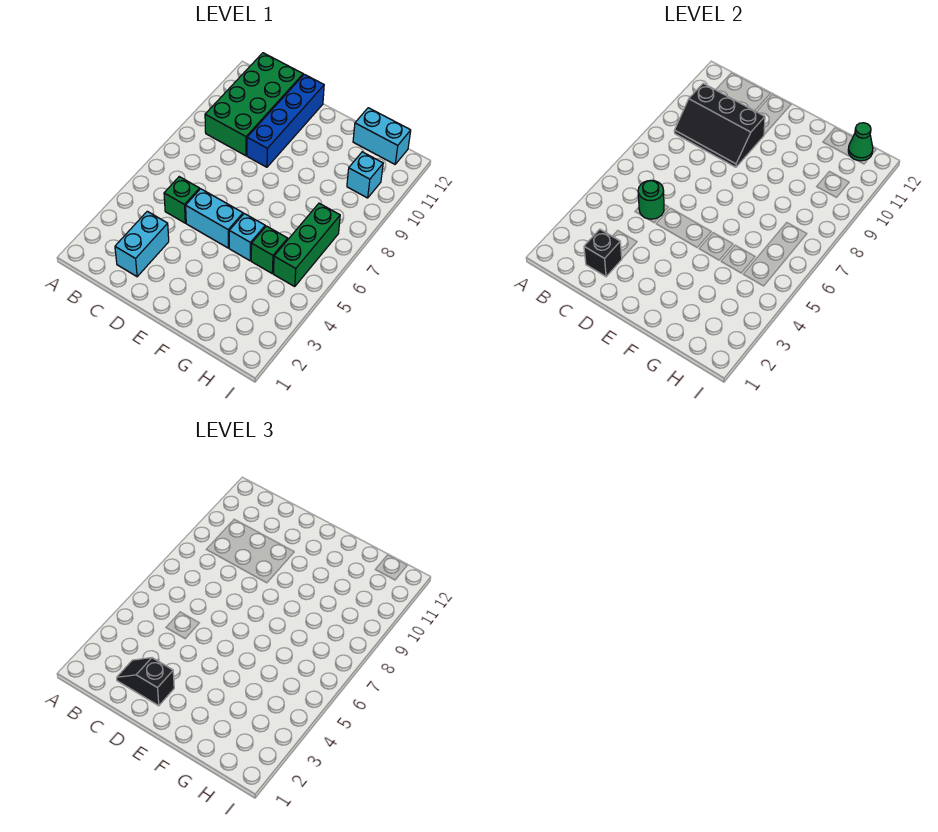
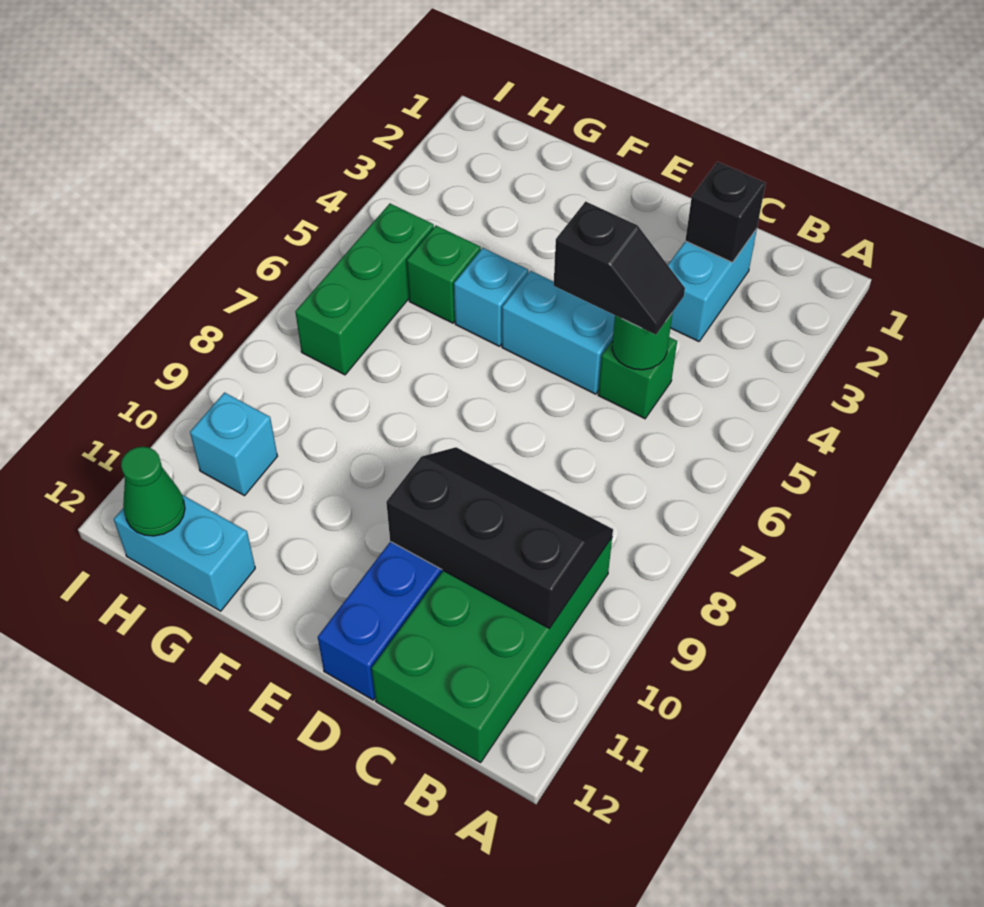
black slope C2:D2 level 3 top D -> black slope C5:D5 level 3 top D

